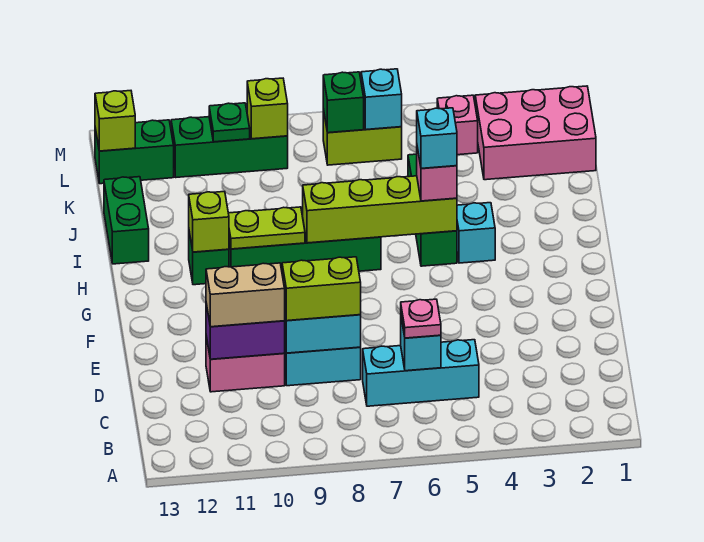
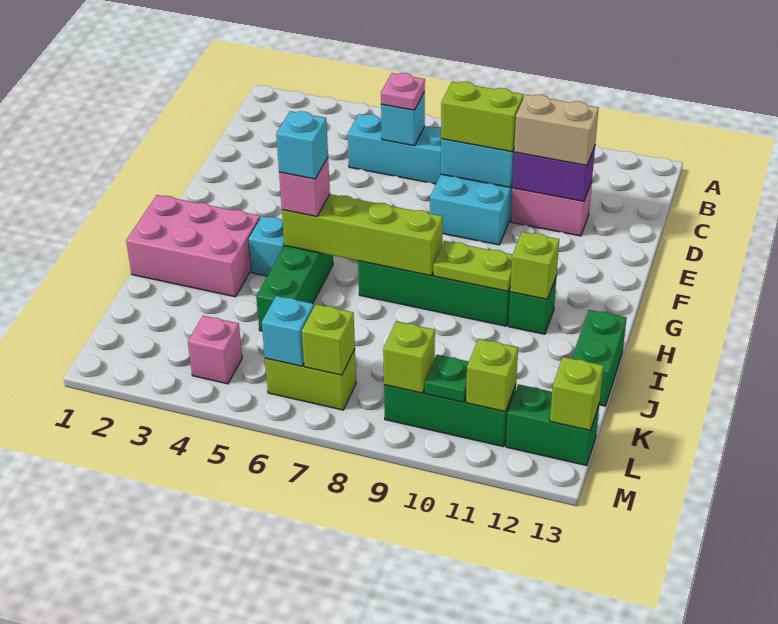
pink brick K1:L3 level 1 -> pink brick H1:I3 level 1
green brick L7 level 2 -> lime brick L7 level 2
none -> lime brick L11 level 2

